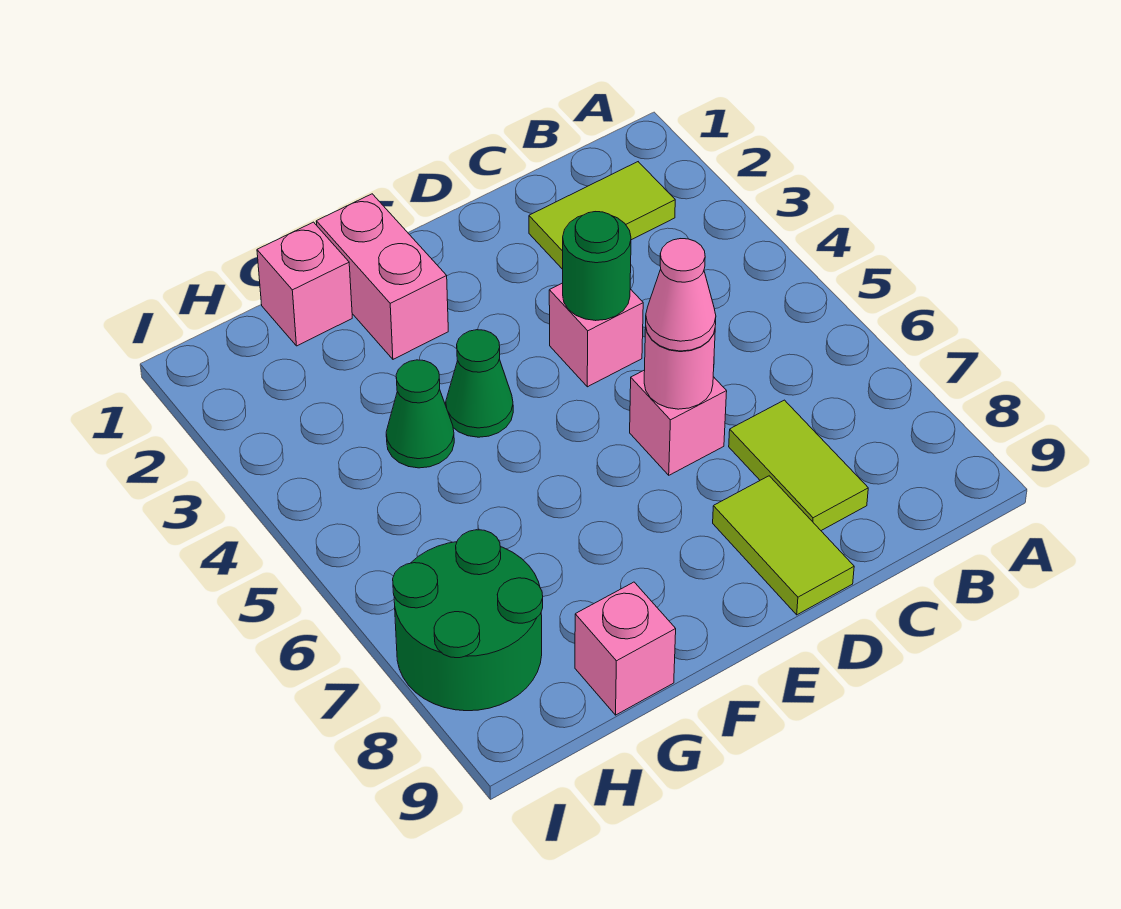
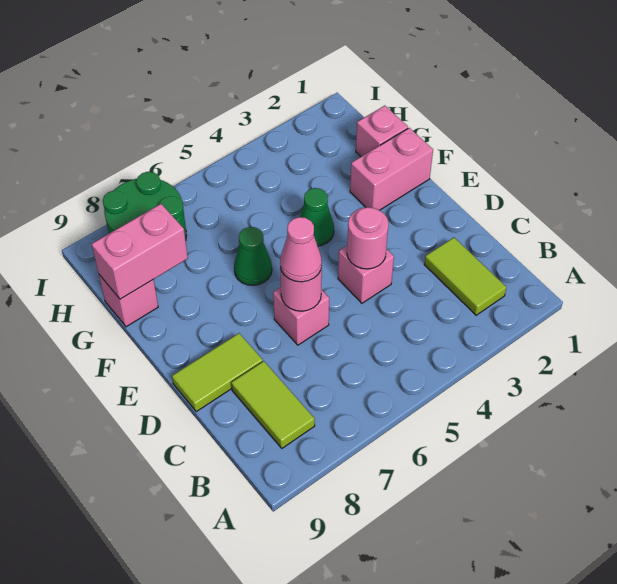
lime tile C7:C8 level 1 -> lime tile B8:C8 level 1
green round brick D4 level 2 -> pink round brick D4 level 2
green cone G4 level 1 -> green cone F6 level 1
none -> pink brick G8:G9 level 2

